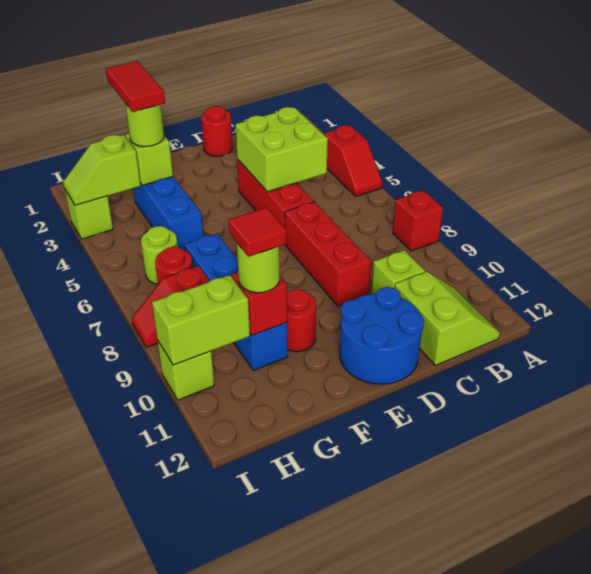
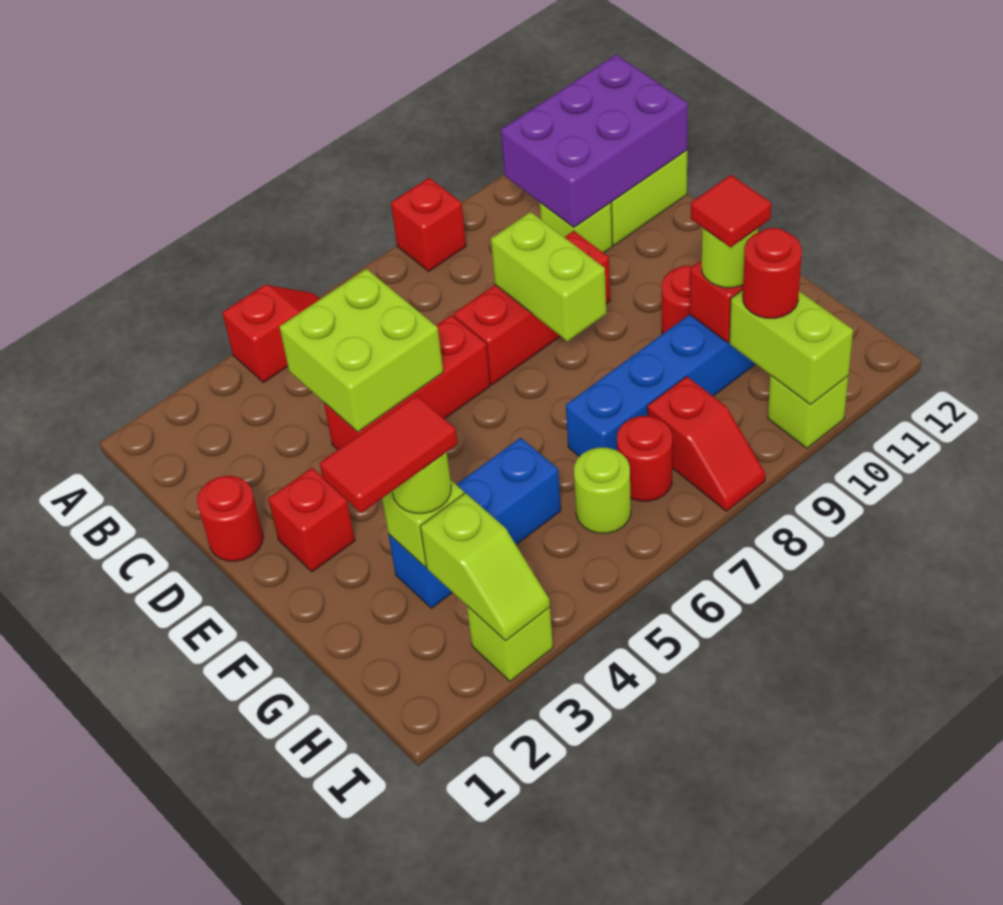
none -> purple brick B10:C12 level 2
none -> lime brick D8:E8 level 2
blue round brick D11:E12 level 1 -> none
none -> red brick E2 level 1
none -> red round brick H10 level 3

